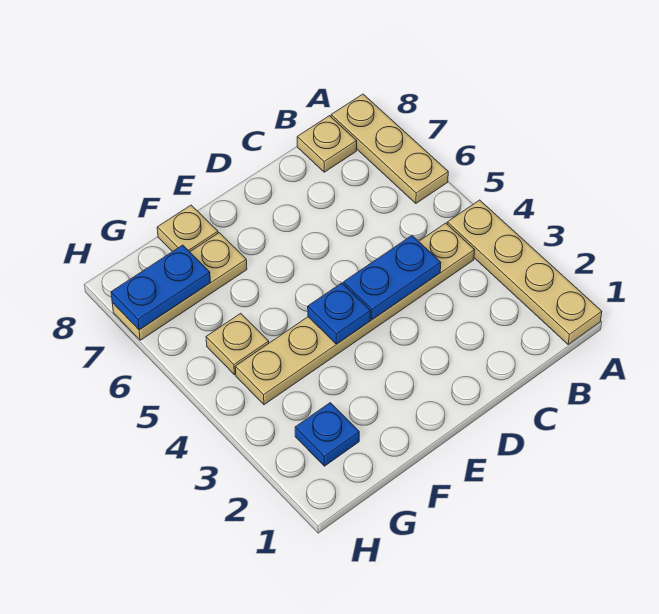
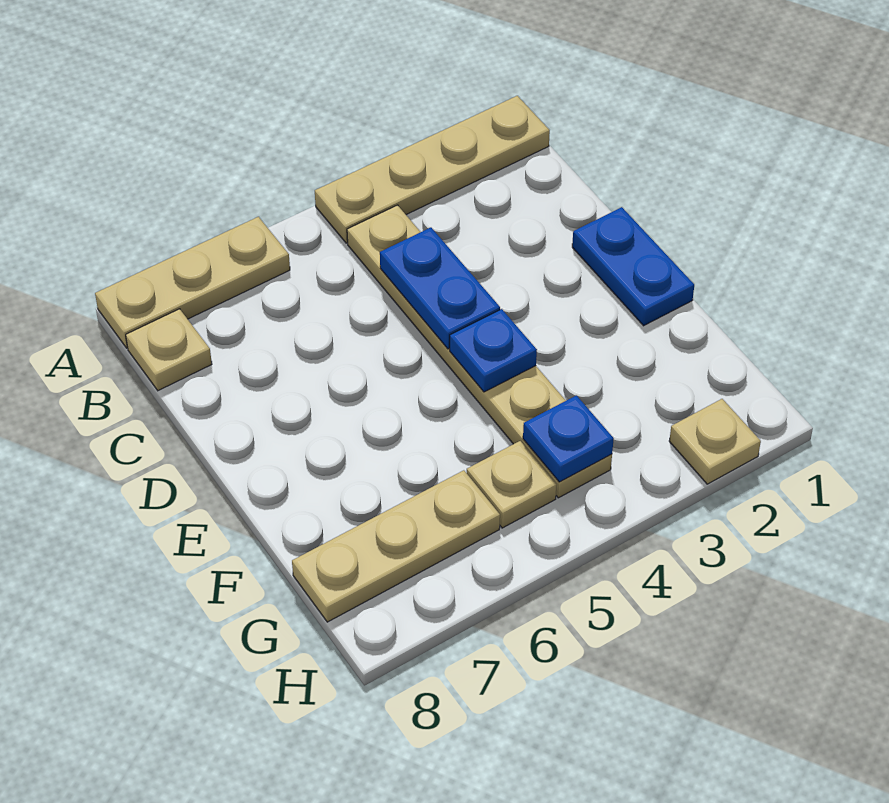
tan plate F7:H7 level 1 -> tan plate G6:G8 level 1
tan plate F8 level 1 -> tan plate H2 level 1
blue plate G2 level 1 -> blue plate G4 level 2
blue plate G7:H7 level 2 -> blue plate D1:E1 level 1

